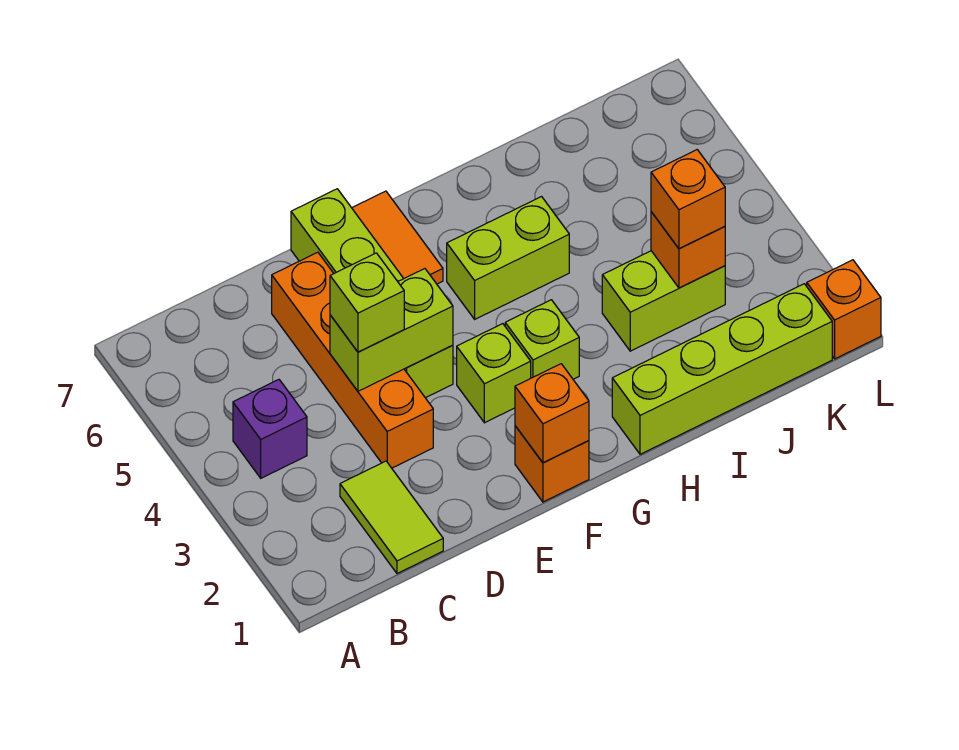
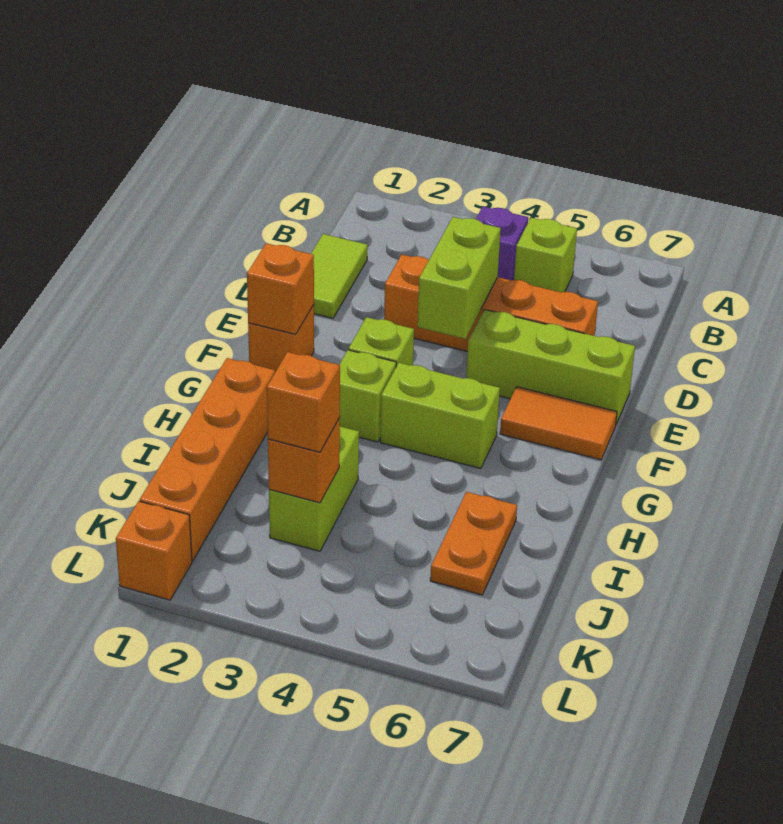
lime tile C1:C2 level 1 -> lime tile C1:D1 level 1
lime brick D4 level 3 -> lime brick B5 level 1
lime brick E4:E7 level 1 -> lime brick E5:E7 level 1
lime brick G5:H5 level 1 -> lime brick G4:G5 level 1
lime brick H1:K1 level 1 -> orange brick H1:K1 level 1
none -> orange plate I6:J6 level 1

